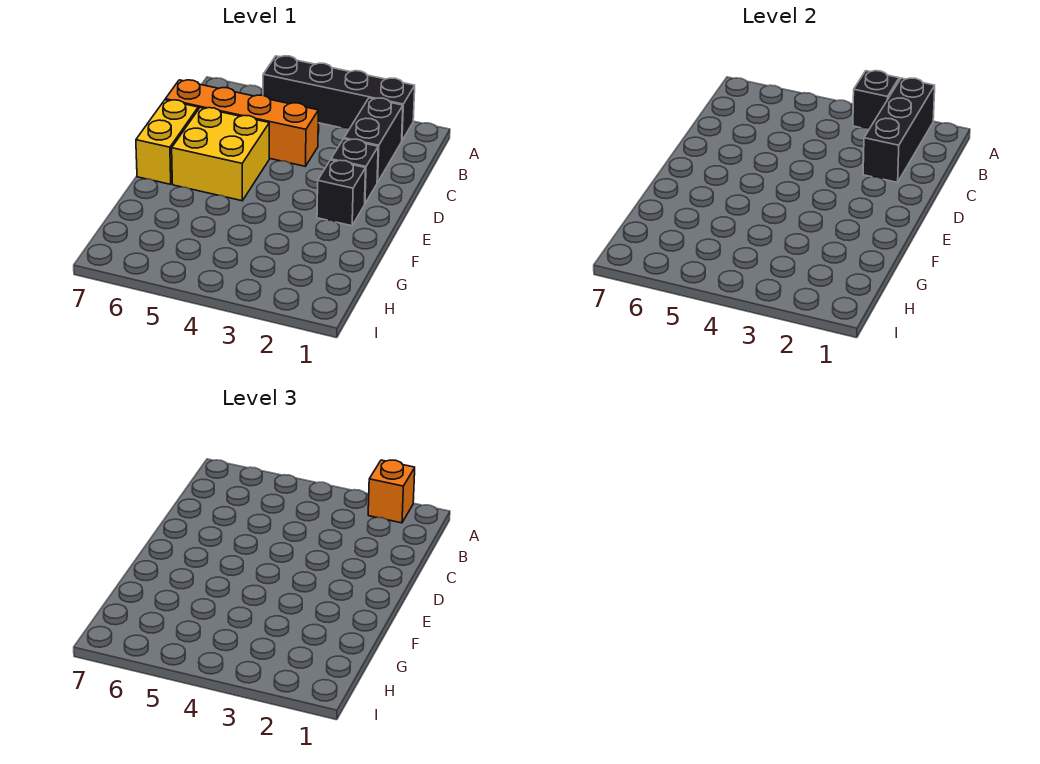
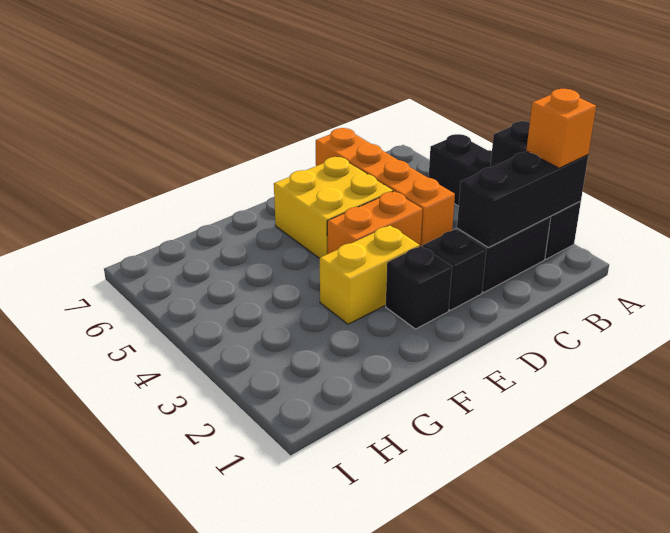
none -> orange brick D4:E4 level 1
yellow brick D7:E7 level 1 -> yellow brick E3:F3 level 1

